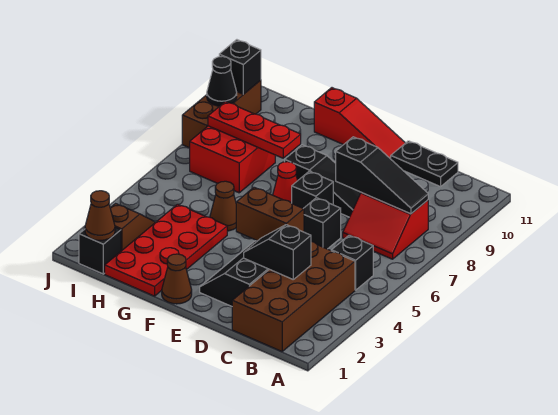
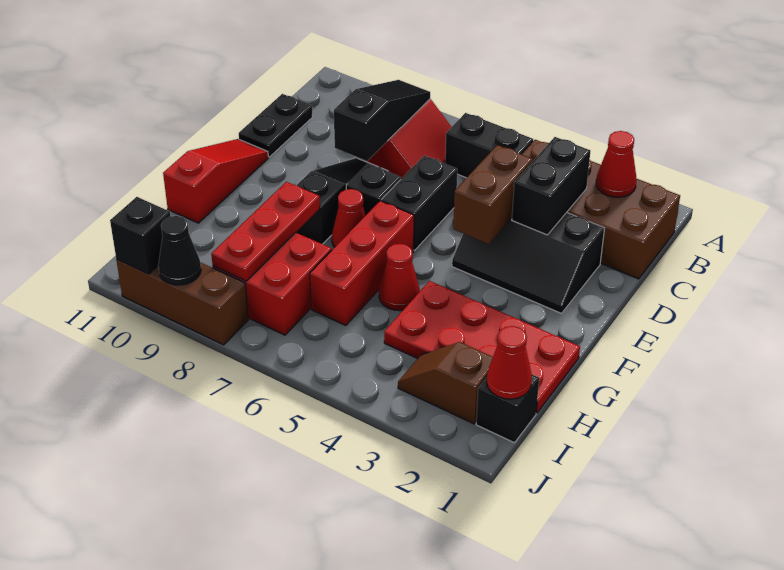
none -> red cone B2 level 2
black brick B5 level 1 -> black brick B5:B6 level 1
black slope C3:D3 level 2 top C -> black brick C3:D3 level 2
black brick D6 level 1 -> black brick D6:E6 level 1
brown cone F1 level 1 -> none
none -> red brick F6:H6 level 1
brown cone G5 level 1 -> red cone G5 level 1
brown cone I1 level 2 -> red cone I1 level 2

